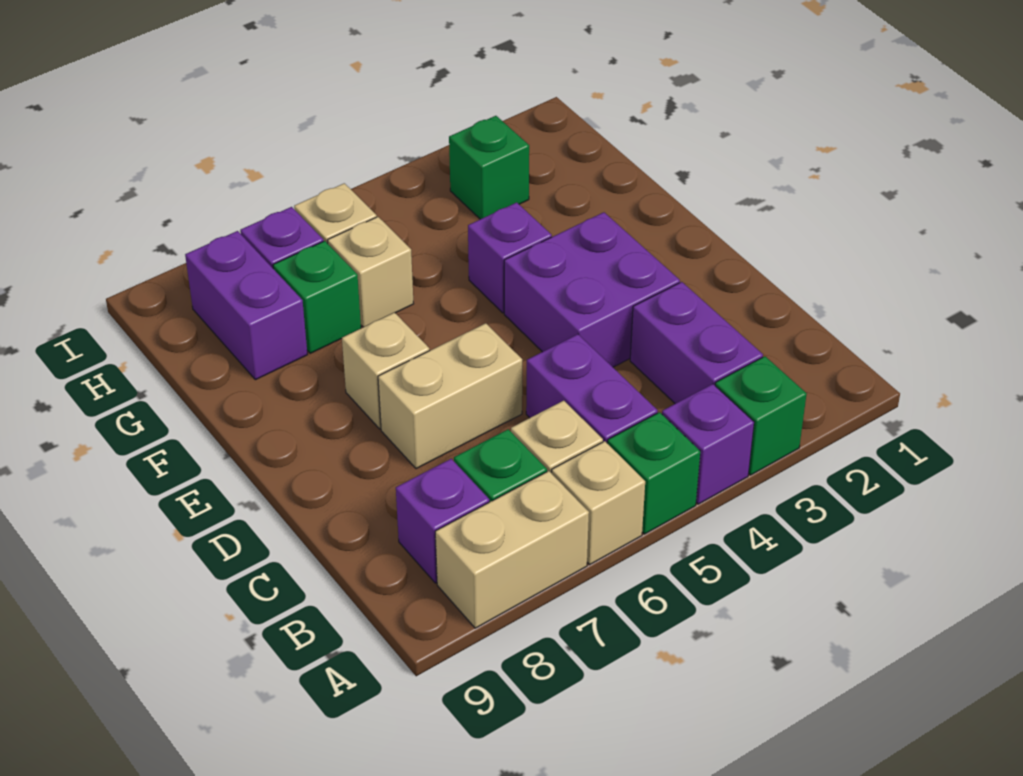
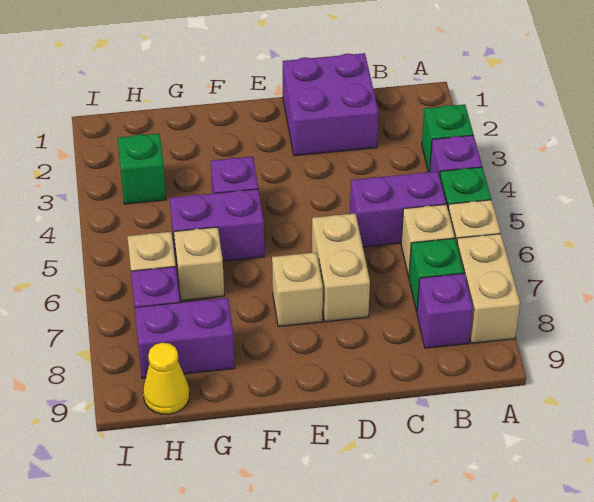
purple brick B3:C3 level 1 -> purple brick F5:G5 level 1
purple brick D3:E4 level 1 -> purple brick C1:D2 level 1
green brick G7 level 1 -> none
none -> yellow cone H9 level 1

